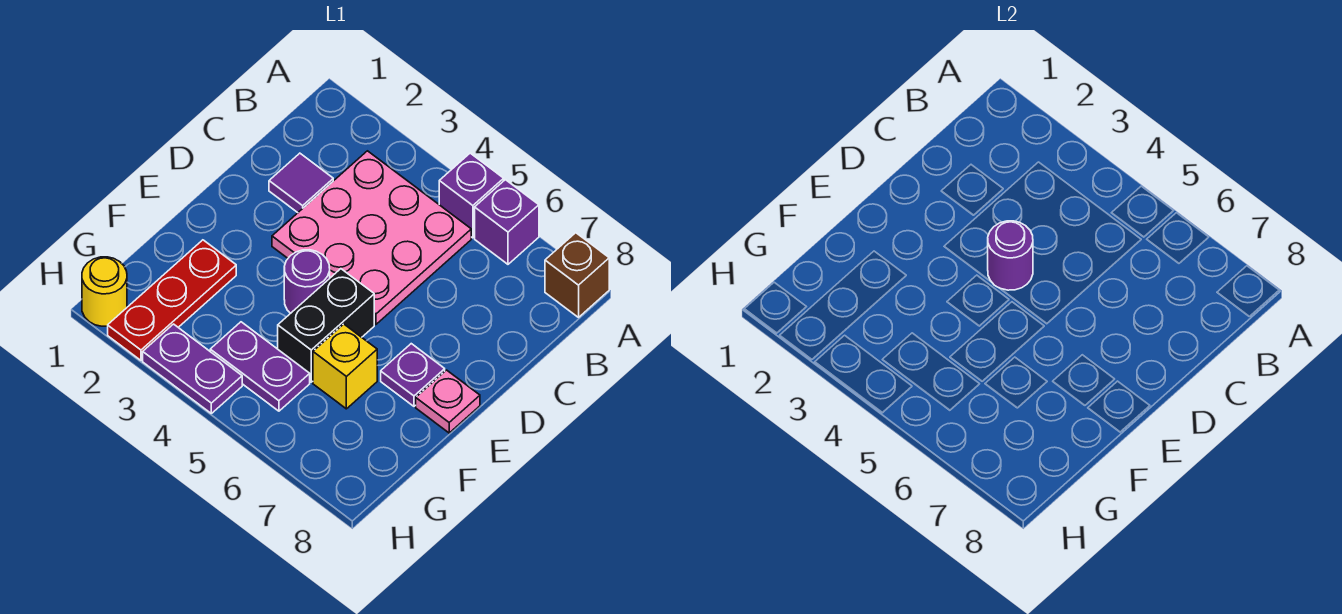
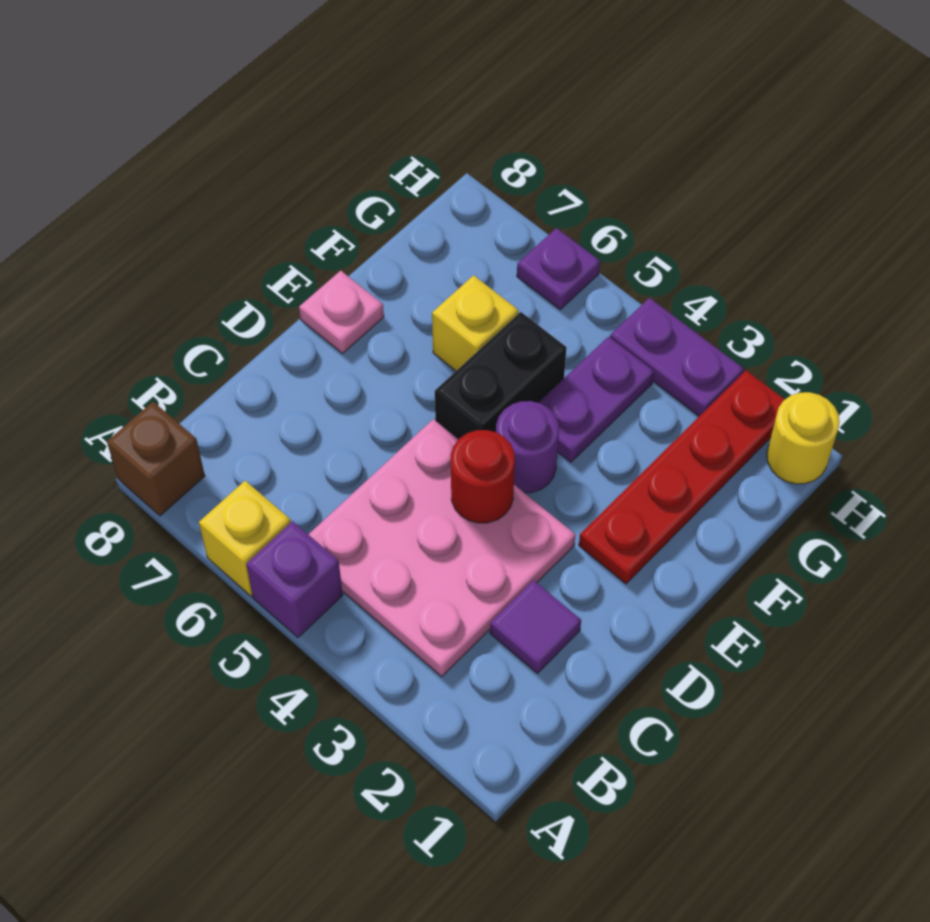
purple brick A6 level 1 -> yellow brick A6 level 1
purple round brick D4 level 2 -> red round brick D4 level 2
purple plate E7 level 1 -> purple plate H6 level 1
red plate F2:H2 level 1 -> red plate E2:H2 level 1
purple plate G4:G5 level 1 -> purple plate F4:G4 level 1

